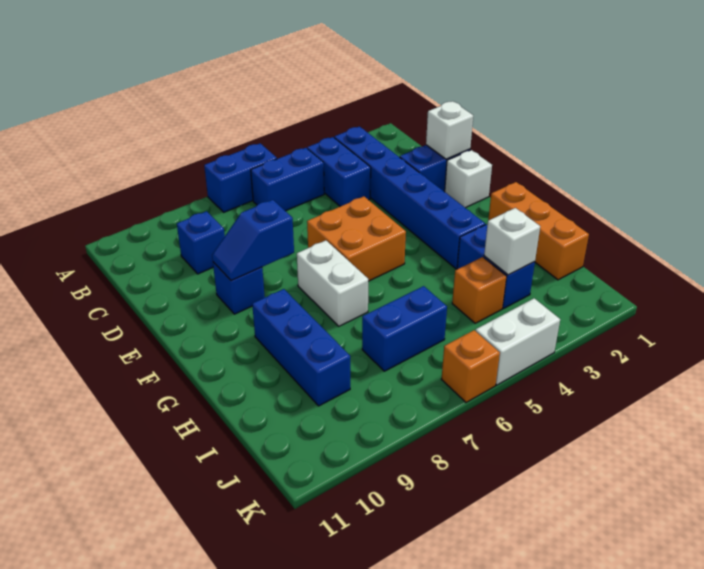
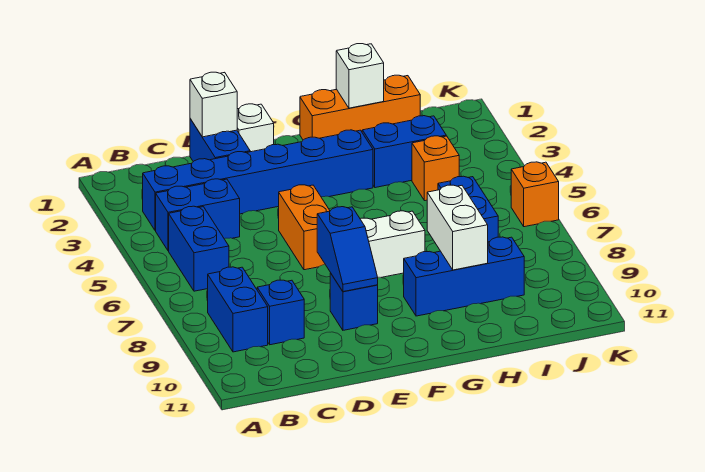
blue brick A6:A7 level 1 -> blue brick B8:B9 level 1
orange brick E5:F6 level 1 -> orange brick E5:E6 level 1
white brick I3 level 2 -> white brick H1 level 2
white brick K4:K5 level 1 -> white brick H8:H9 level 2

